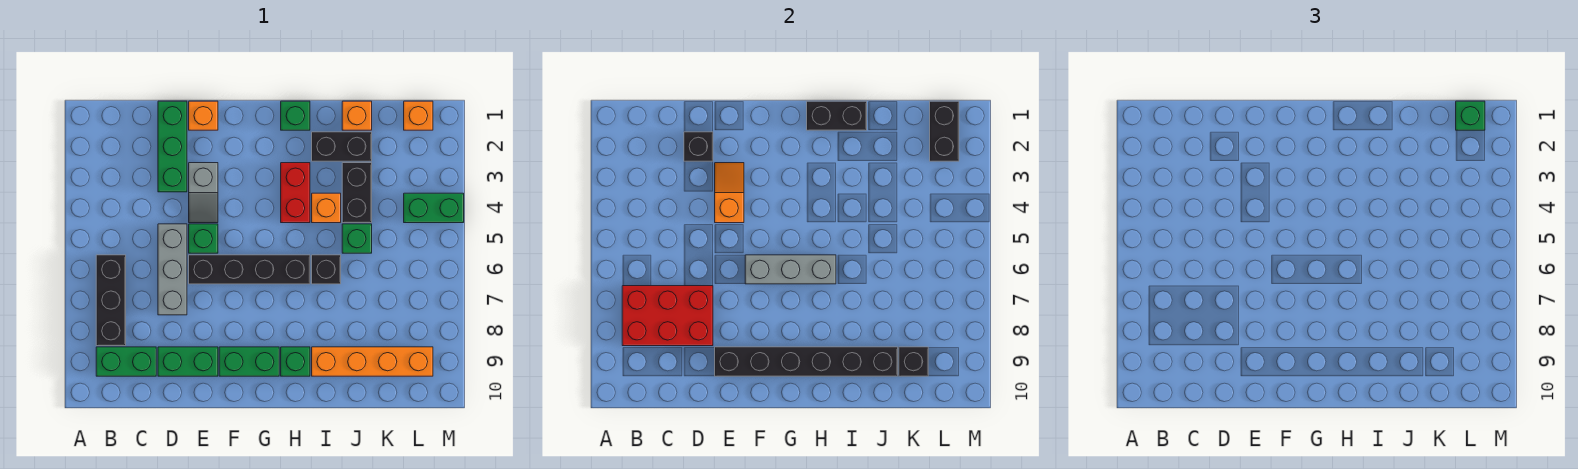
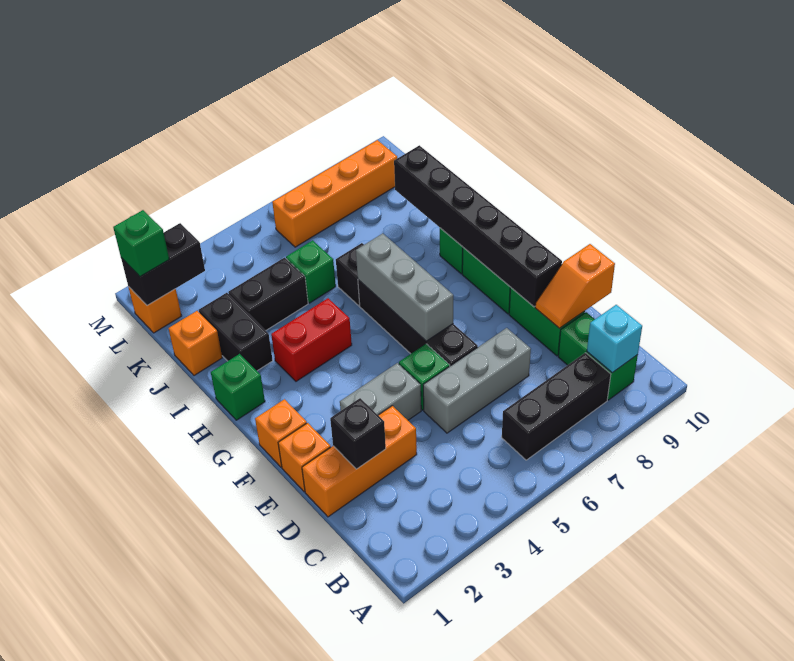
red brick B7:D8 level 2 -> none
none -> cyan brick B9 level 2
green brick D1:D3 level 1 -> orange brick D1:D3 level 1
grey slope E3:E4 level 1 top 3 -> grey brick E3:E4 level 1
orange slope E3:E4 level 2 top 4 -> orange slope D9:D10 level 2 top 10
black brick H1:I1 level 2 -> none
orange brick I4 level 1 -> orange brick F1 level 1
orange brick I9:L9 level 1 -> orange brick L6:L9 level 1
black brick K9 level 2 -> none
green brick L4:M4 level 1 -> none

